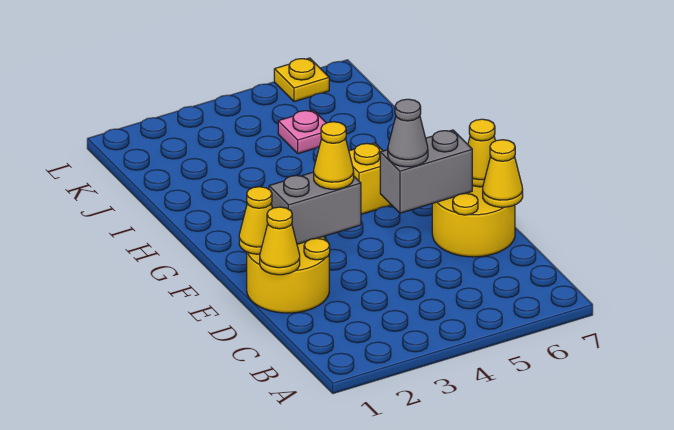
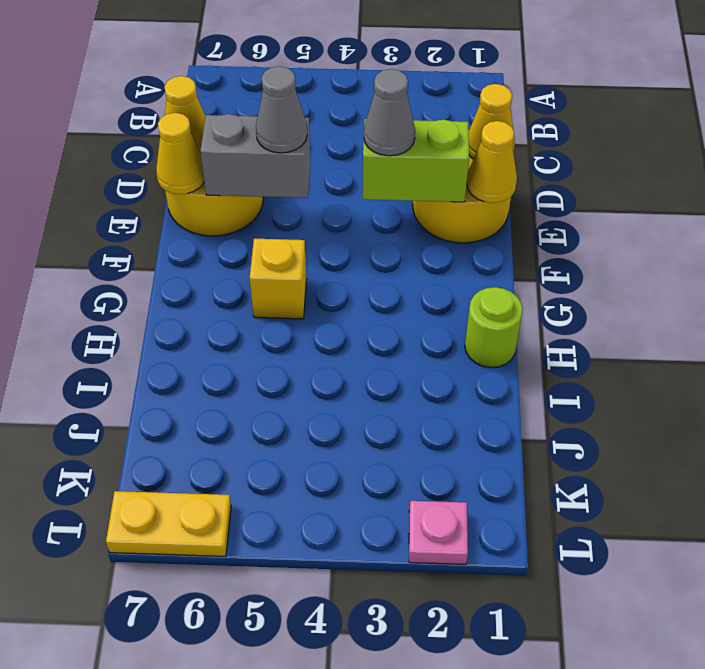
grey brick E2:E3 level 2 -> lime brick E2:E3 level 2
yellow cone E3 level 3 -> grey cone E3 level 3
none -> lime round brick H1 level 1
pink plate J5 level 1 -> pink plate L2 level 1
yellow plate L6 level 1 -> yellow plate L6:L7 level 1

